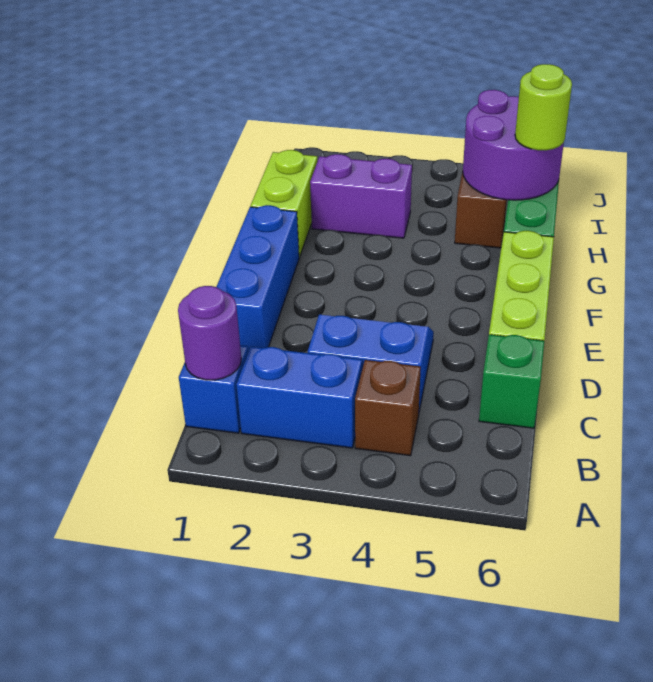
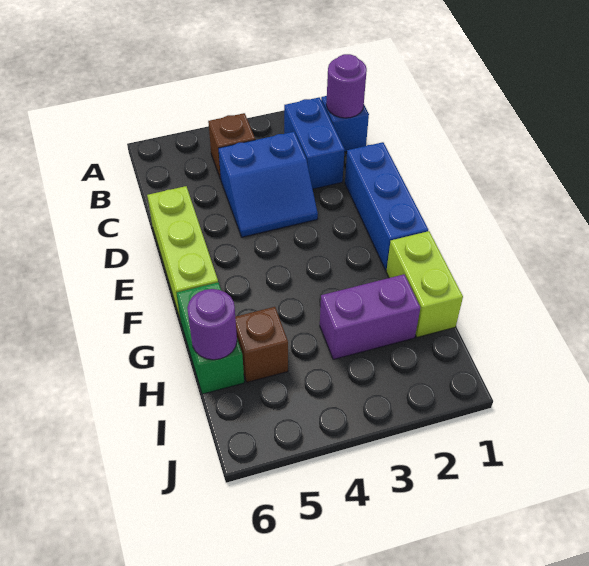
blue brick B2:B3 level 1 -> blue brick B2:C2 level 1
green brick C6 level 1 -> none
purple round brick H5:I6 level 2 -> purple round brick H6 level 2
lime round brick H6 level 3 -> none

